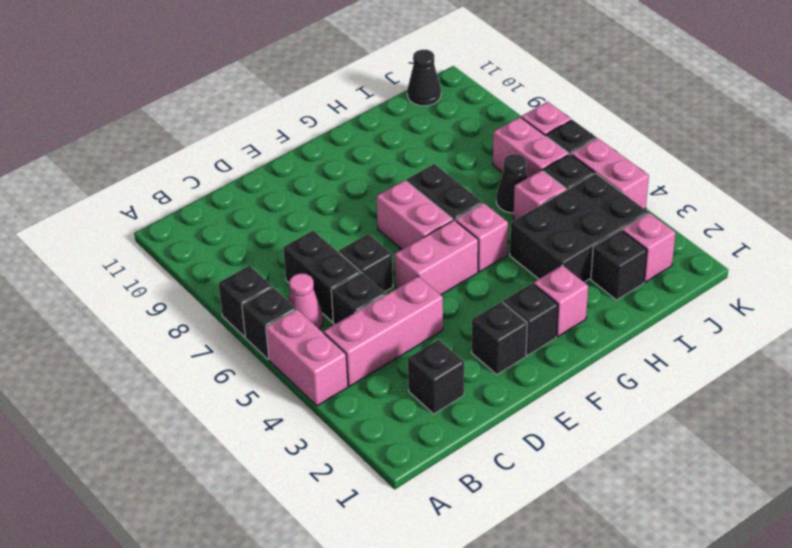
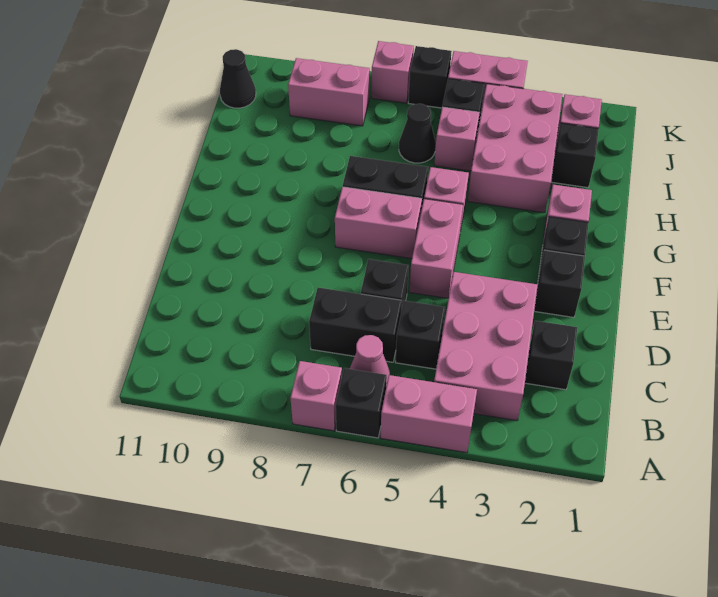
black brick A7 level 1 -> pink brick A7 level 1
pink brick B4:D4 level 1 -> pink brick B3:D4 level 1
black brick H3:J4 level 1 -> pink brick H3:J4 level 1
pink brick J6:J7 level 1 -> pink brick J8:J9 level 1

